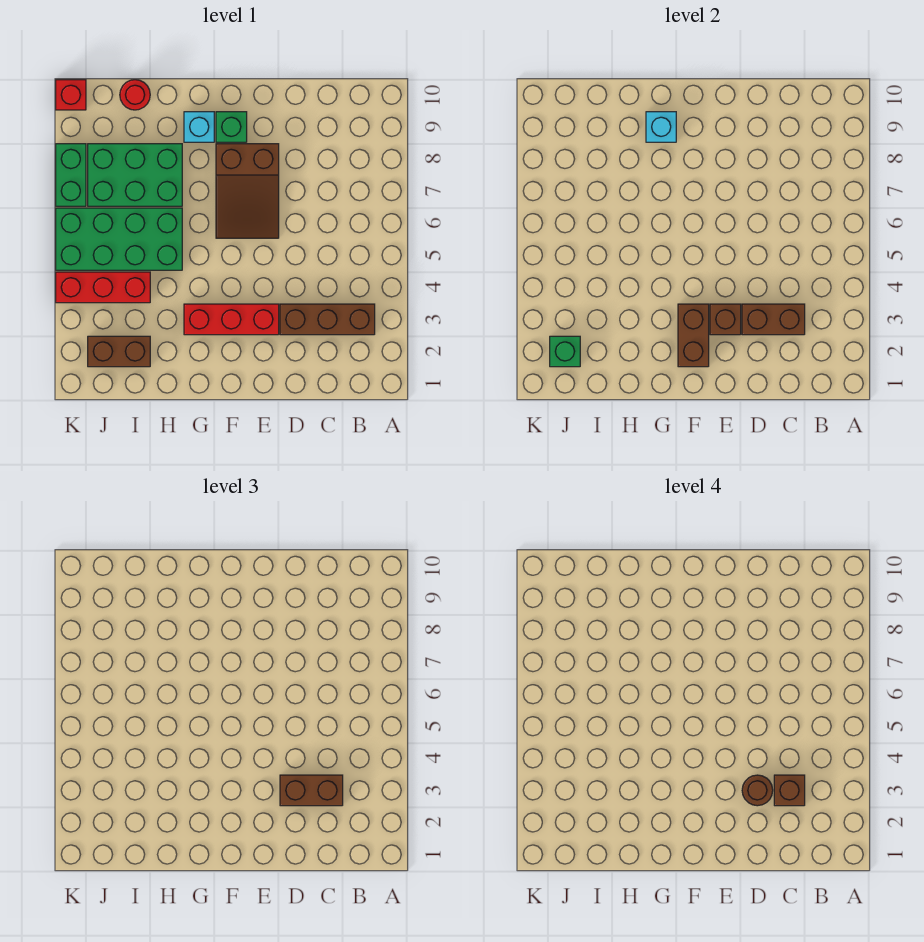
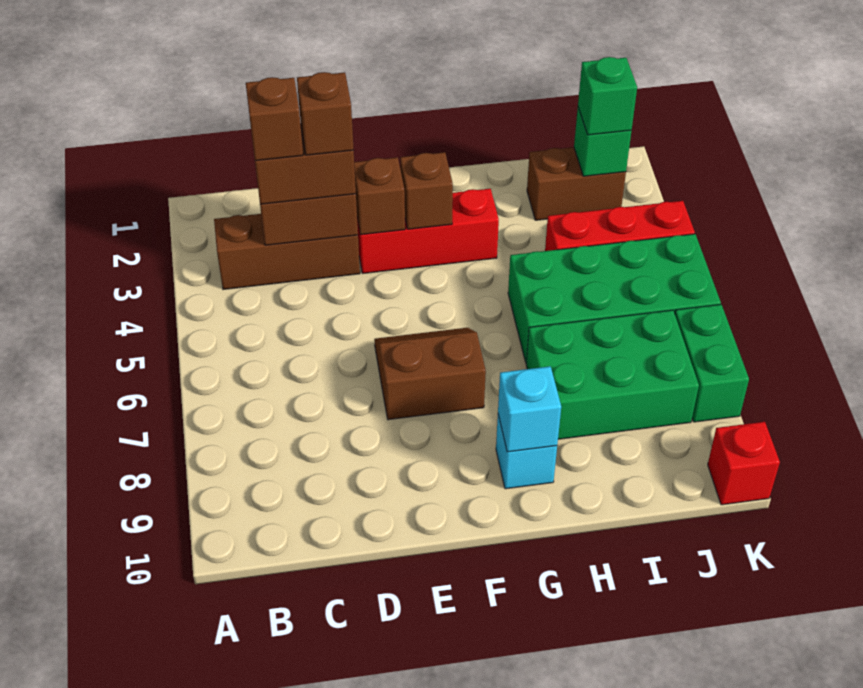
brown round brick D3 level 4 -> brown brick D3 level 4
brown slope E6:F8 level 1 top 8 -> brown slope E6:F7 level 1 top 7
brown brick F2:F3 level 2 -> brown brick F3 level 2
green brick F9 level 1 -> green brick J2 level 3
red round brick I10 level 1 -> none

